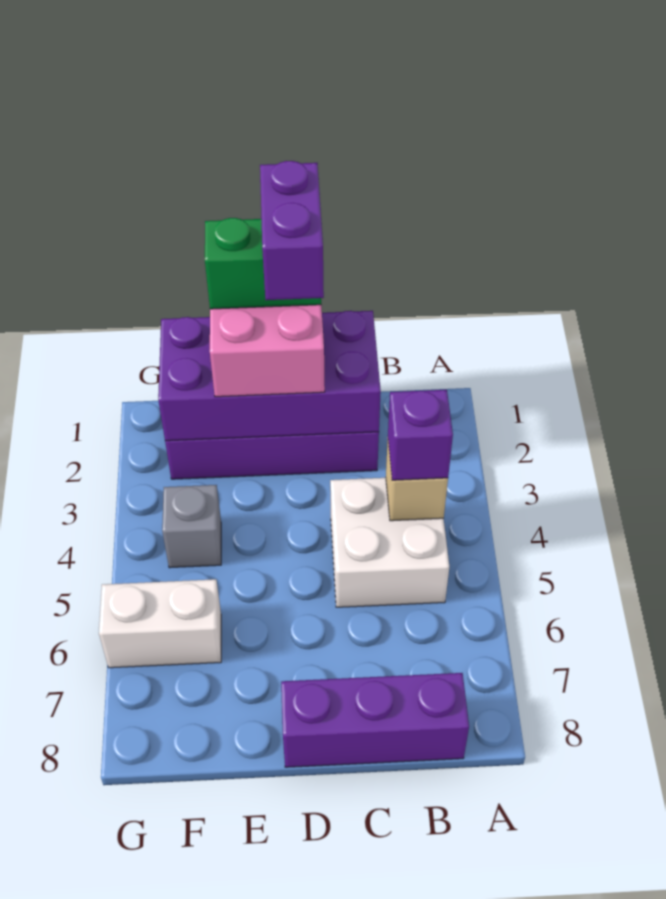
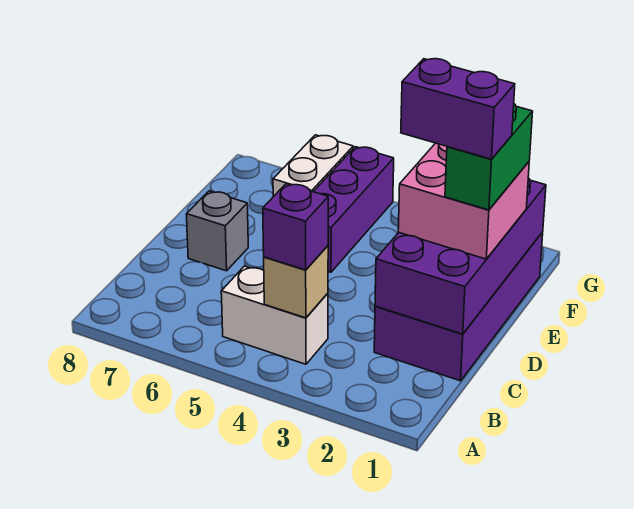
white brick B4:C5 level 1 -> white brick B4:B5 level 1
purple brick B8:D8 level 1 -> purple brick E5:G5 level 1
grey brick F4 level 1 -> grey brick D7 level 1

